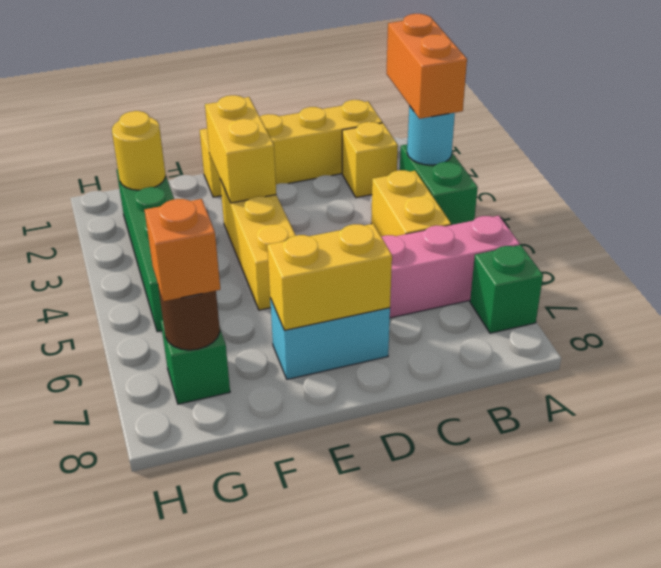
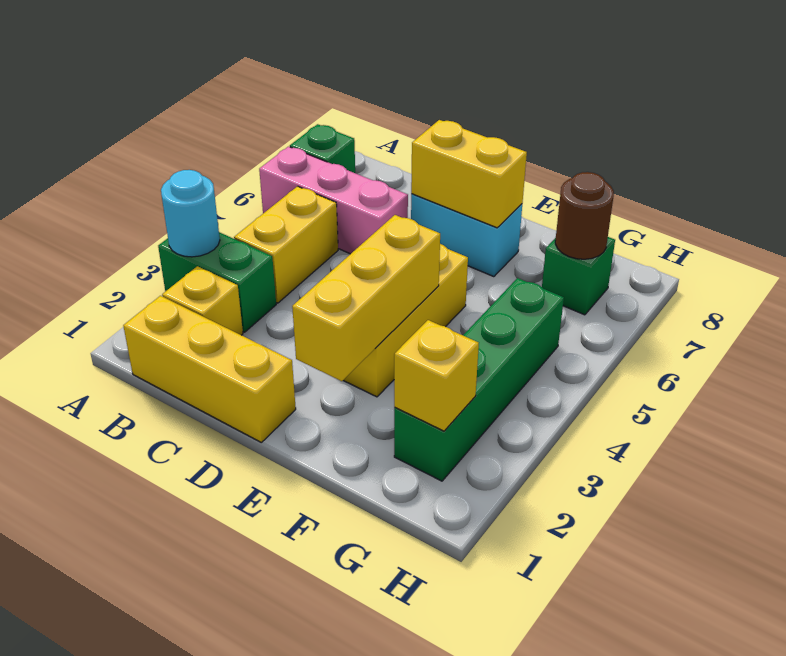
orange brick A2:A3 level 3 -> none
green brick A3:A4 level 1 -> green brick A3:B3 level 1
yellow brick B1:E1 level 1 -> yellow brick B1:D1 level 1
yellow brick E2:E3 level 2 -> yellow brick E2:E4 level 2
yellow round brick G2 level 2 -> yellow brick G2 level 2
orange brick G7 level 3 -> none

